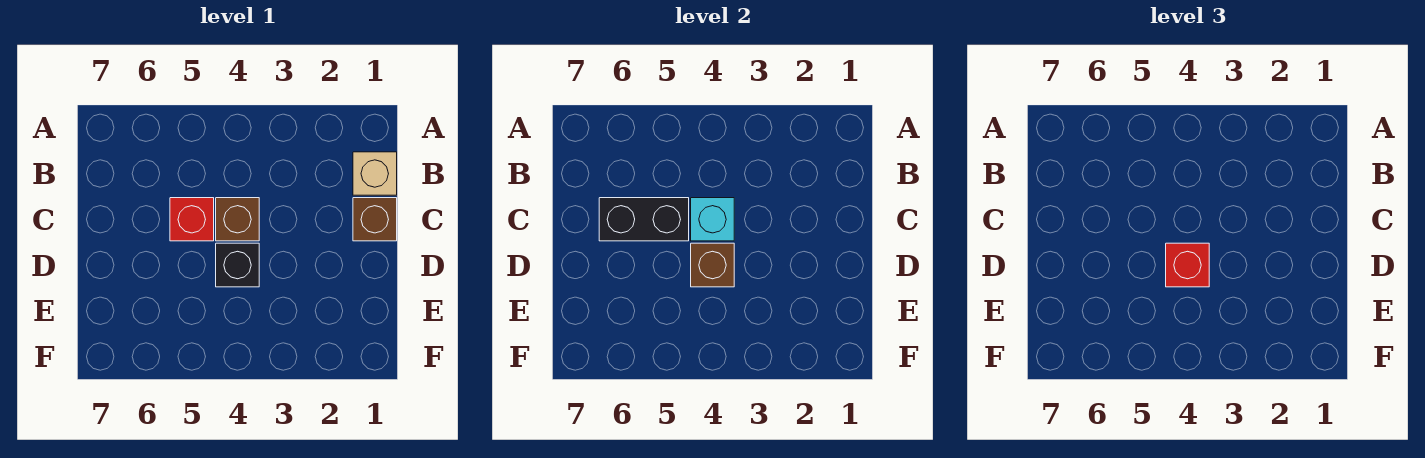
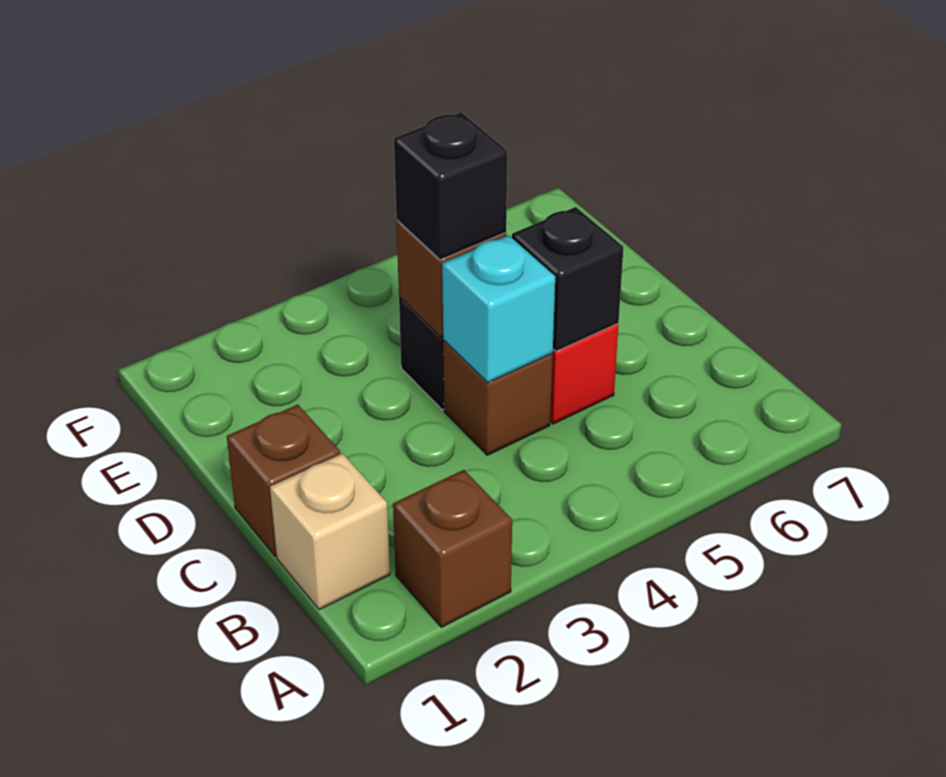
none -> brown brick A2 level 1
black brick C5:C6 level 2 -> black brick C5 level 2
red brick D4 level 3 -> black brick D4 level 3

